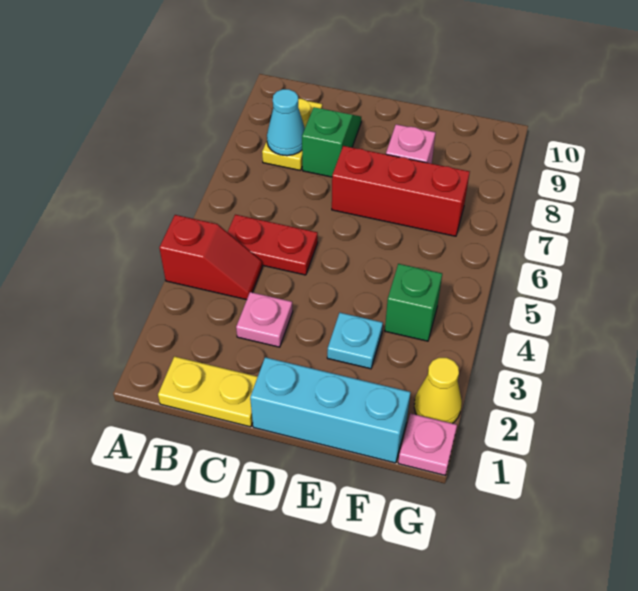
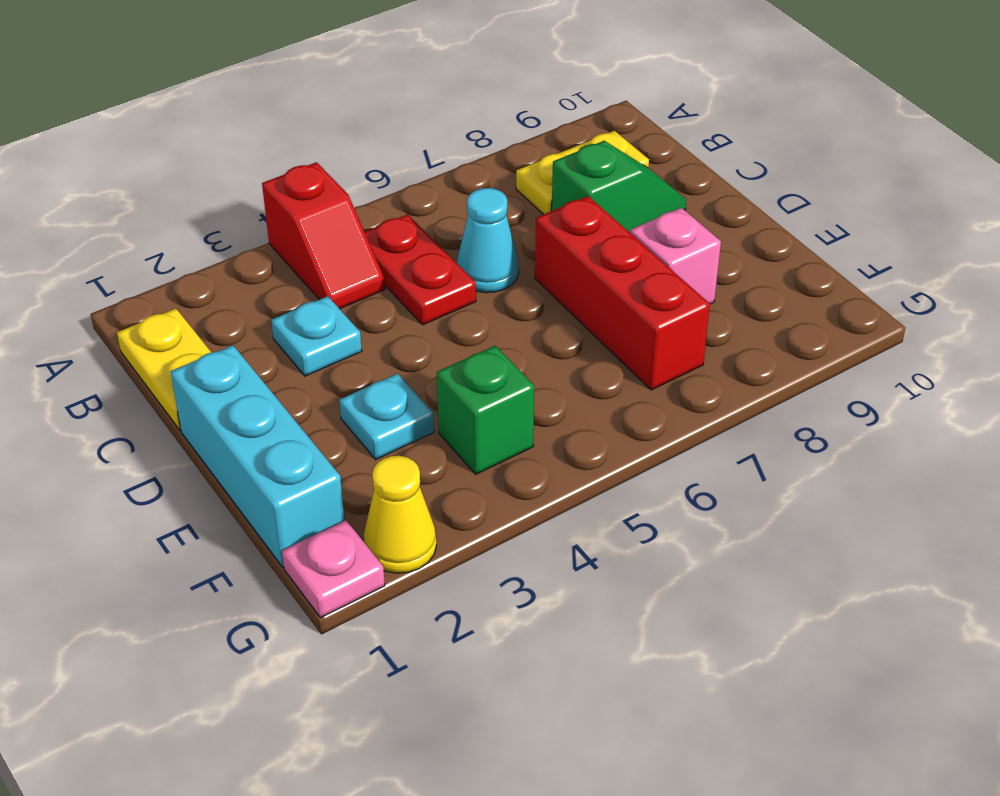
cyan cone B8 level 2 -> cyan cone C6 level 1
pink plate C3 level 1 -> cyan plate C3 level 1

